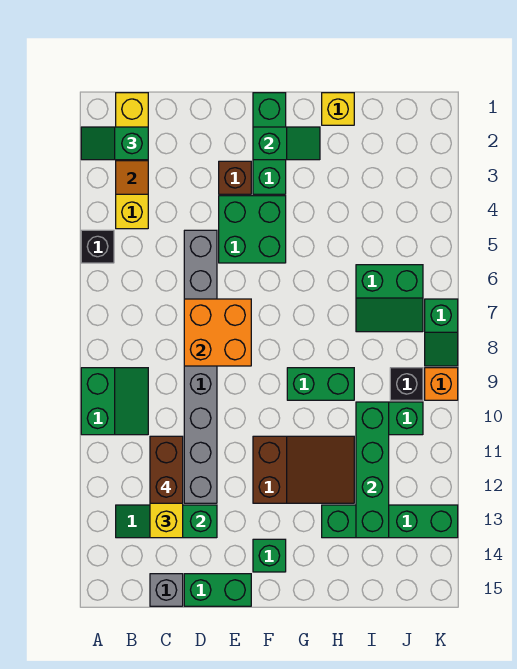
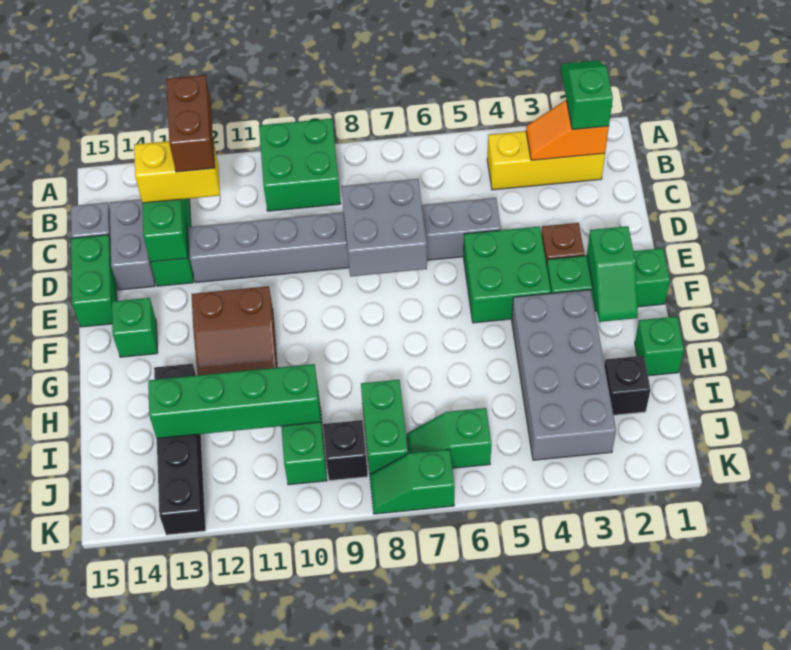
black brick A5 level 1 -> black brick I2 level 1
green slope A9:B10 level 1 top A -> green brick A9:B10 level 1
yellow brick B1:B4 level 1 -> yellow brick B2:B4 level 1
brown brick C11:C12 level 4 -> brown brick B12:C12 level 4
none -> grey brick C14:D14 level 1
orange brick D7:E8 level 2 -> grey brick D7:E8 level 2
none -> grey brick G3:J4 level 1
green brick G9:H9 level 1 -> green brick I8:J8 level 1
yellow brick H1 level 1 -> green brick H1 level 1
green brick H13:K13 level 1 -> black brick H13:K13 level 1
green slope I6:J7 level 1 top 6 -> green slope J6:J7 level 1 top 6
orange brick K9 level 1 -> none

